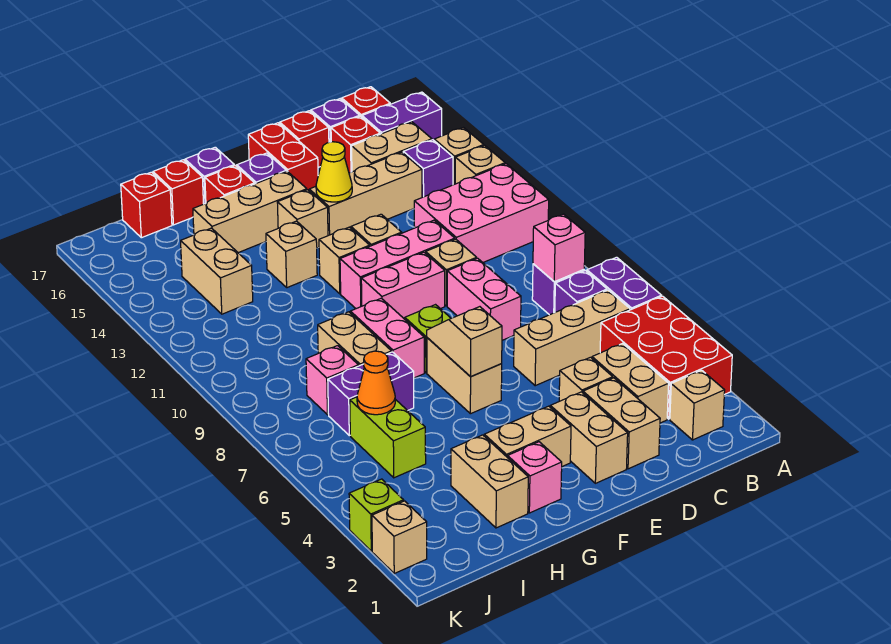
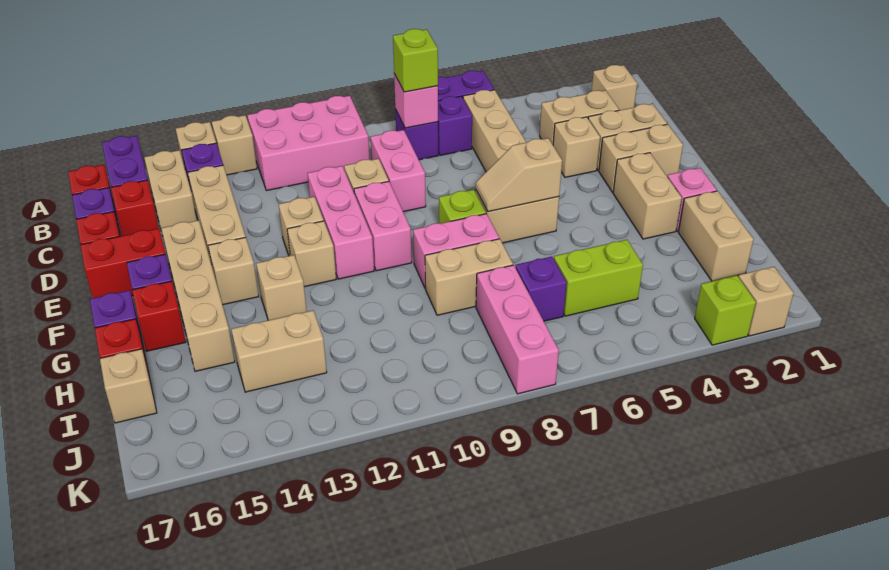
red brick A3:B5 level 1 -> none
pink brick A11:C12 level 1 -> pink brick A10:B12 level 1
none -> lime brick B8 level 3
pink brick D8:D9 level 1 -> pink brick C9:D9 level 1
yellow cone E14 level 2 -> none
tan brick F15:H15 level 1 -> tan brick E15:H15 level 1
tan brick H2:H3 level 1 -> tan brick H2:I2 level 1
purple brick H7:I7 level 1 -> purple brick I7 level 1
orange cone I6 level 2 -> none
pink brick I8 level 1 -> pink brick I8:K8 level 1
red brick I17 level 1 -> tan brick I17 level 1

